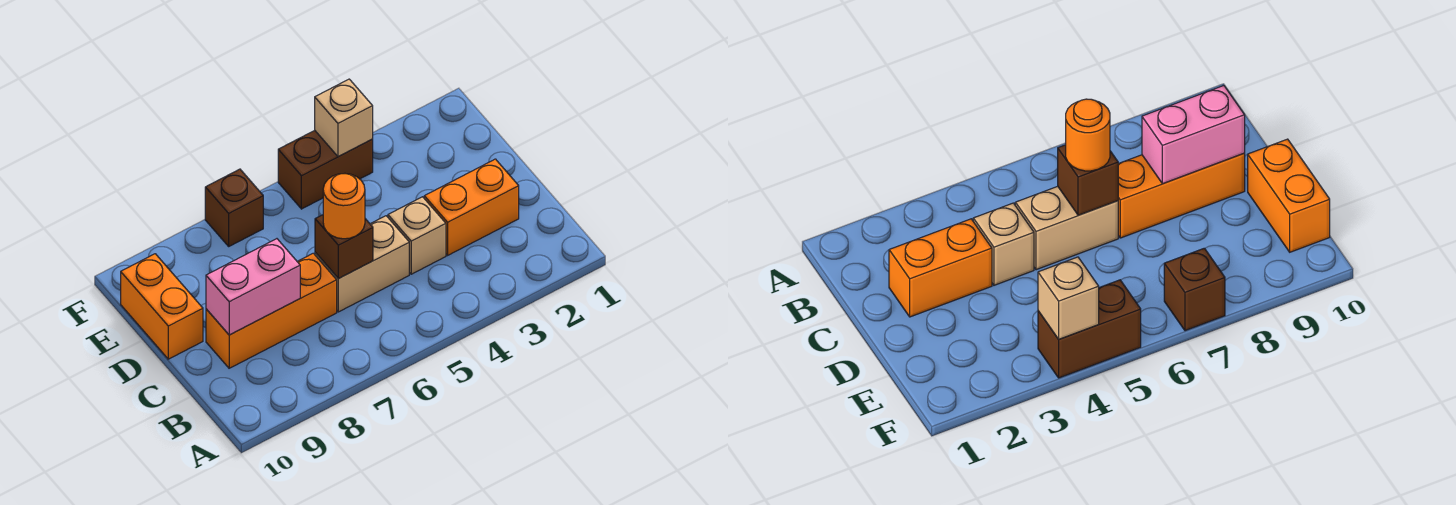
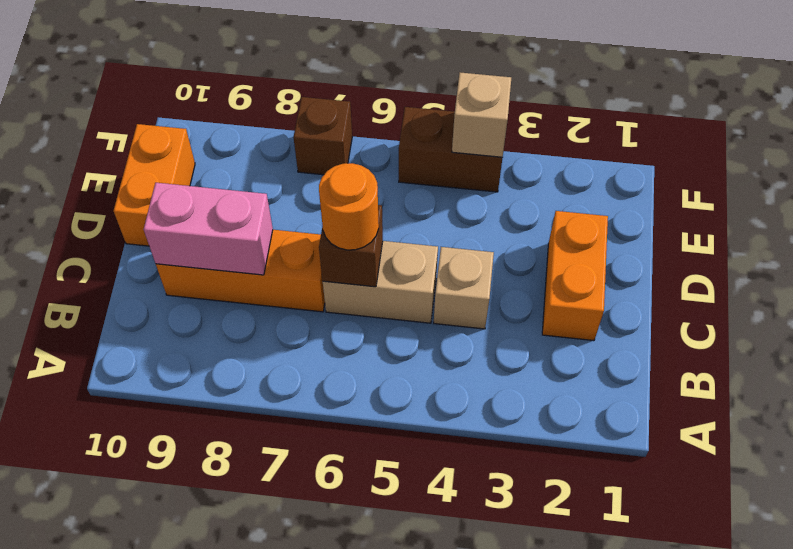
orange brick C2:C3 level 1 -> orange brick C2:D2 level 1

